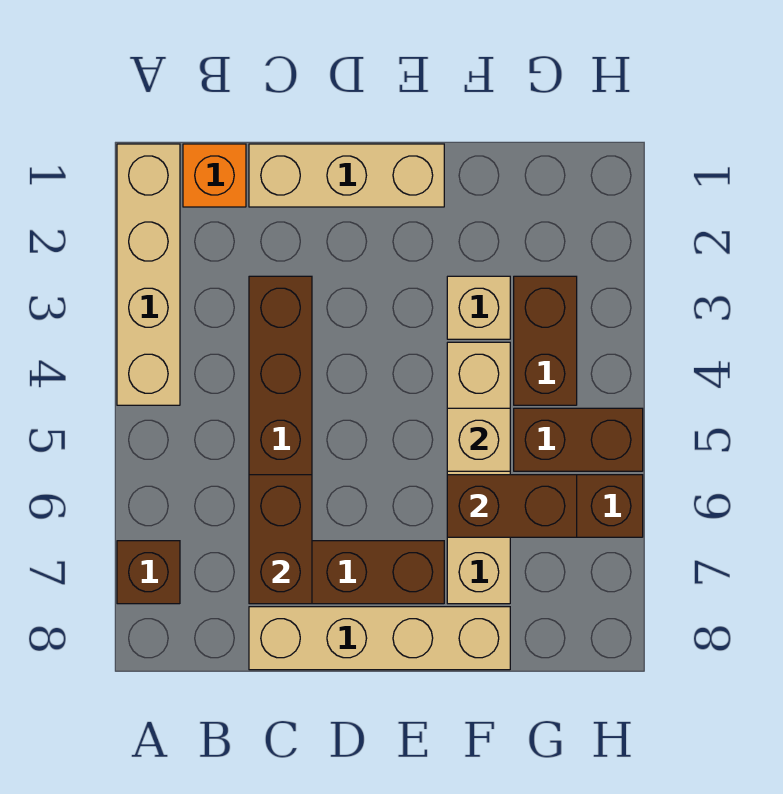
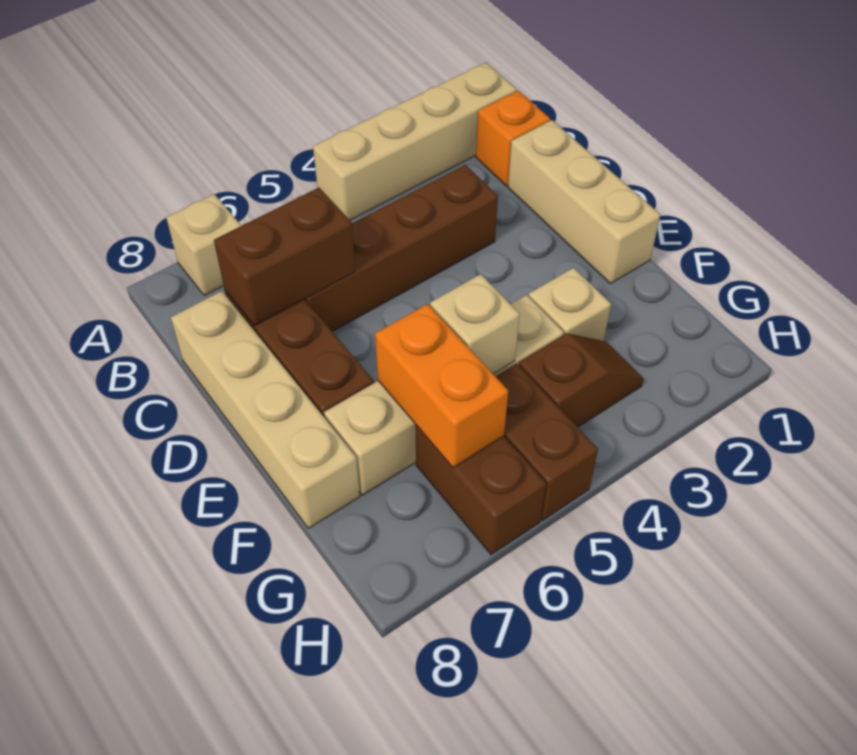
brown brick A7 level 1 -> tan brick A7 level 1
brown brick F6:G6 level 2 -> orange brick F6:G6 level 2
brown brick G3:G4 level 1 -> brown slope G3:G4 level 1 top 4

